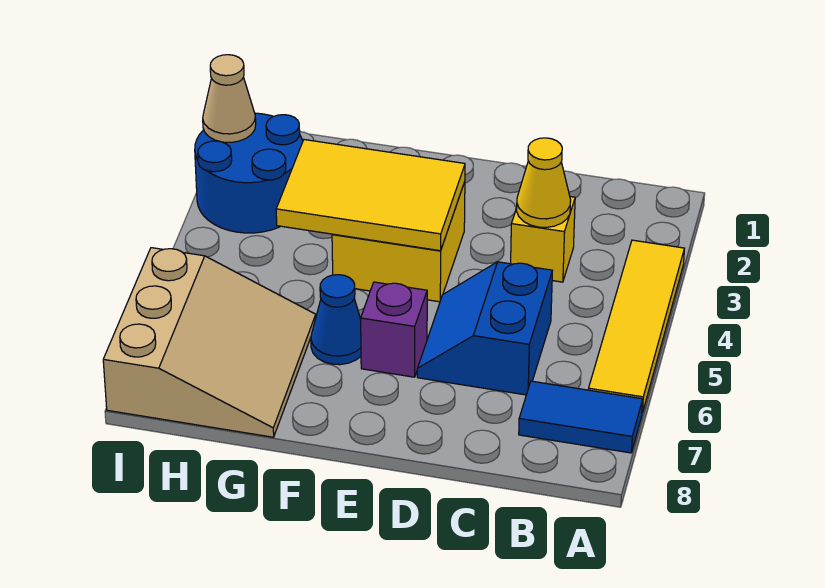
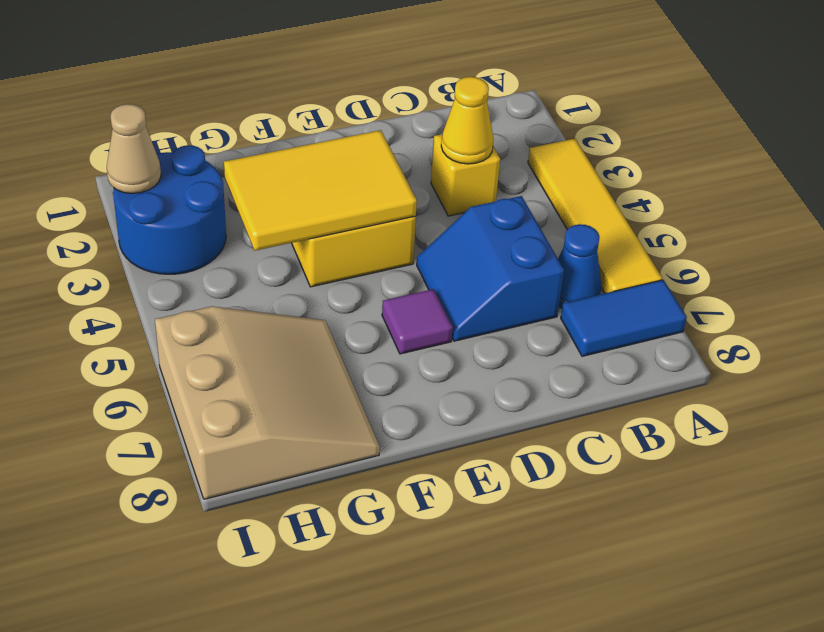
purple brick E6 level 1 -> purple tile E6 level 1
blue cone F6 level 1 -> blue cone B6 level 1

